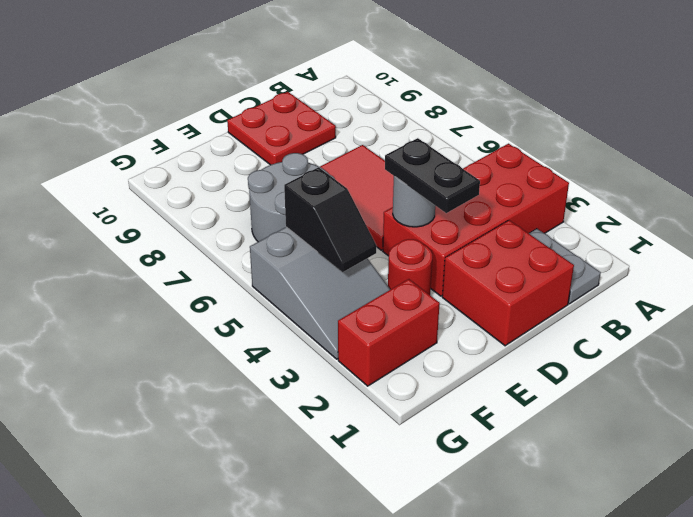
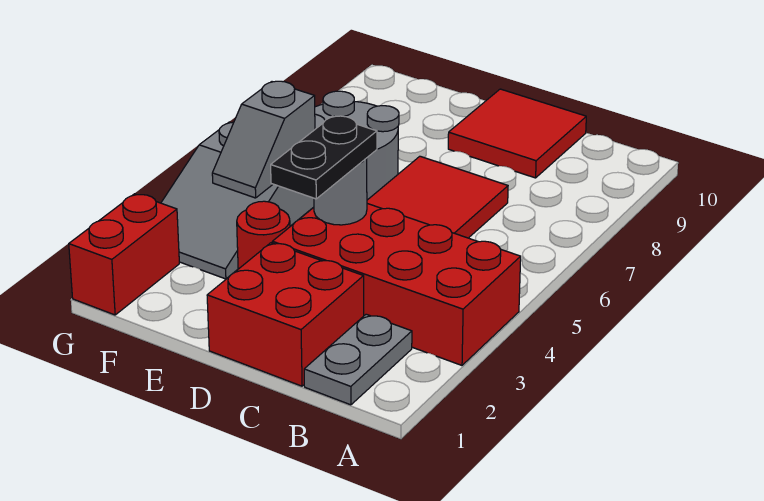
red plate C9:D10 level 1 -> red tile C9:D10 level 1
red brick F2:G2 level 1 -> red brick G1:G2 level 1
black slope F4:F5 level 2 top 5 -> grey slope F4:F5 level 2 top 5

